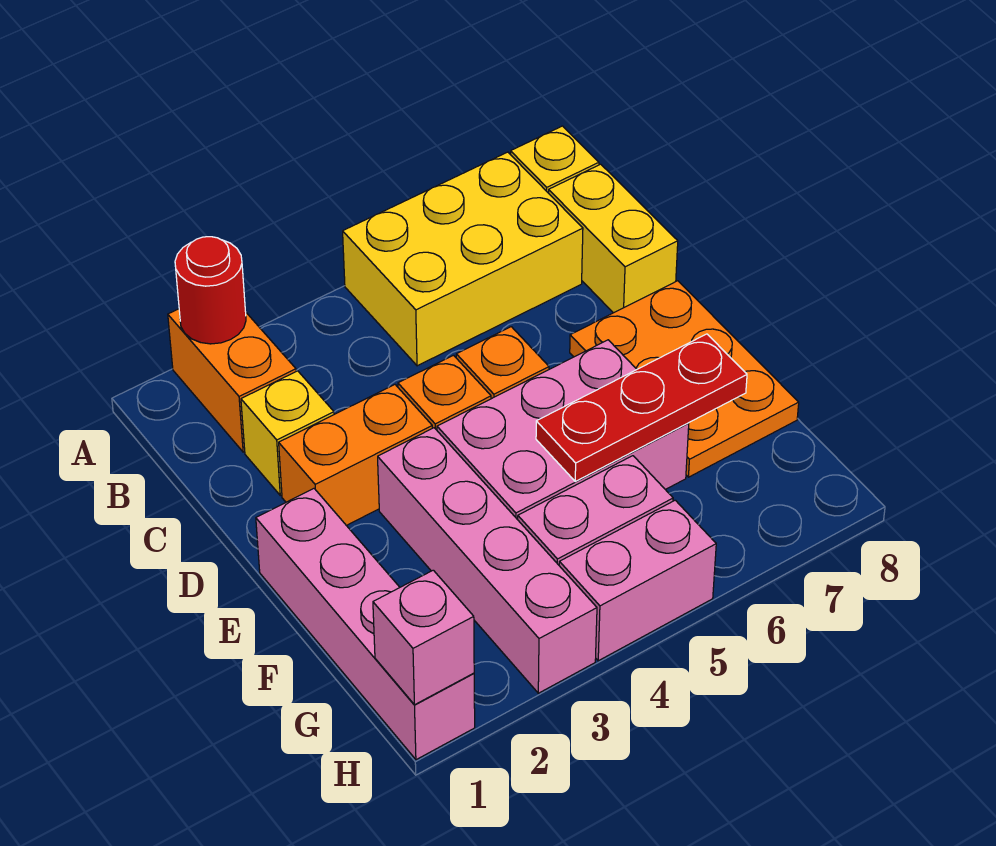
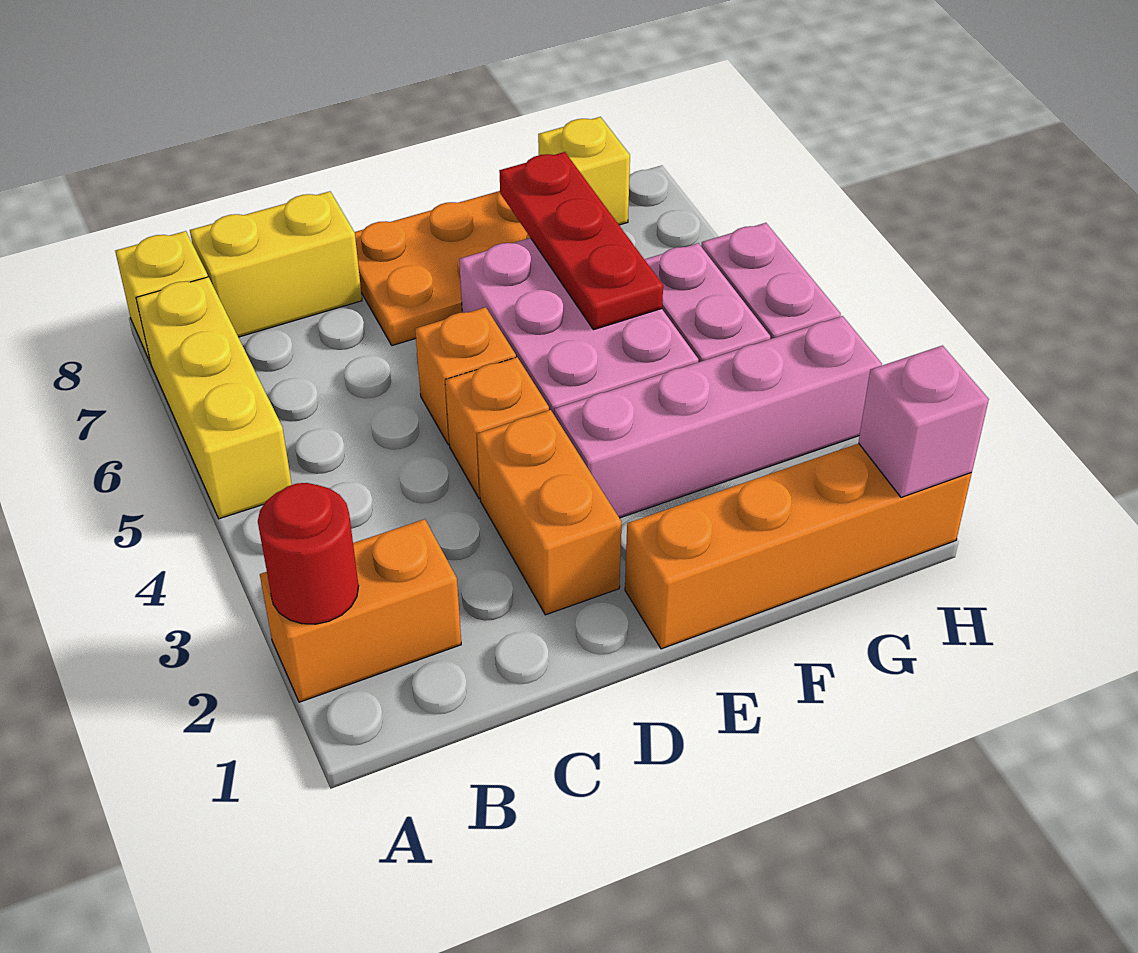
yellow brick A5:B7 level 1 -> yellow brick A5:A7 level 1
yellow brick C2 level 1 -> yellow brick G8 level 1
pink brick E1:H1 level 1 -> orange brick E1:H1 level 1

